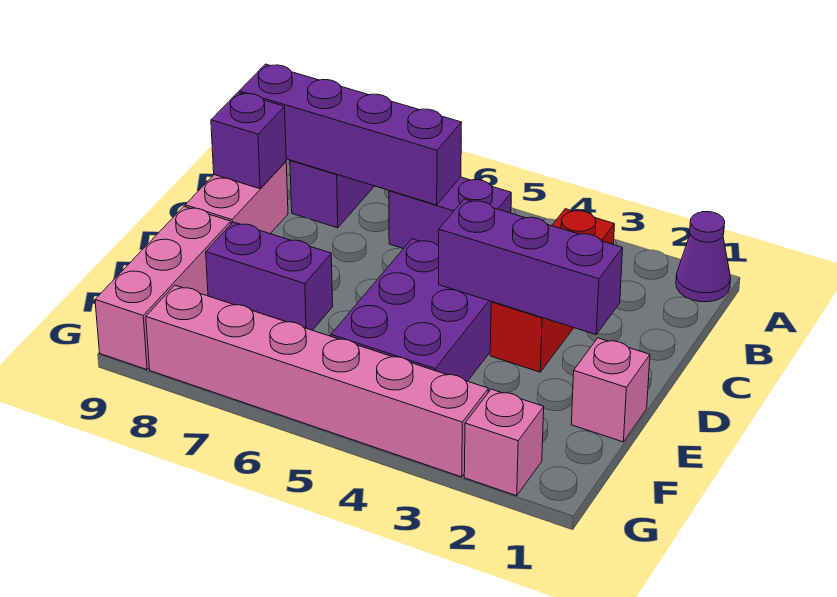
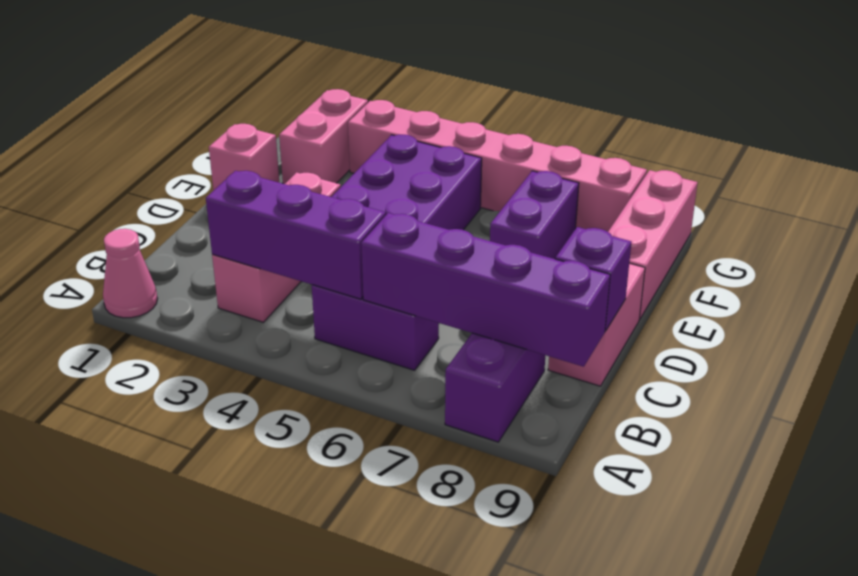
purple cone A1 level 1 -> pink cone A1 level 1
red brick B3:D3 level 1 -> pink brick B3:D3 level 1
purple brick D2:D4 level 2 -> purple brick B3:B5 level 2
purple brick E7:E8 level 1 -> purple brick E7:F7 level 1
pink brick G2 level 1 -> pink brick F2:G2 level 1

